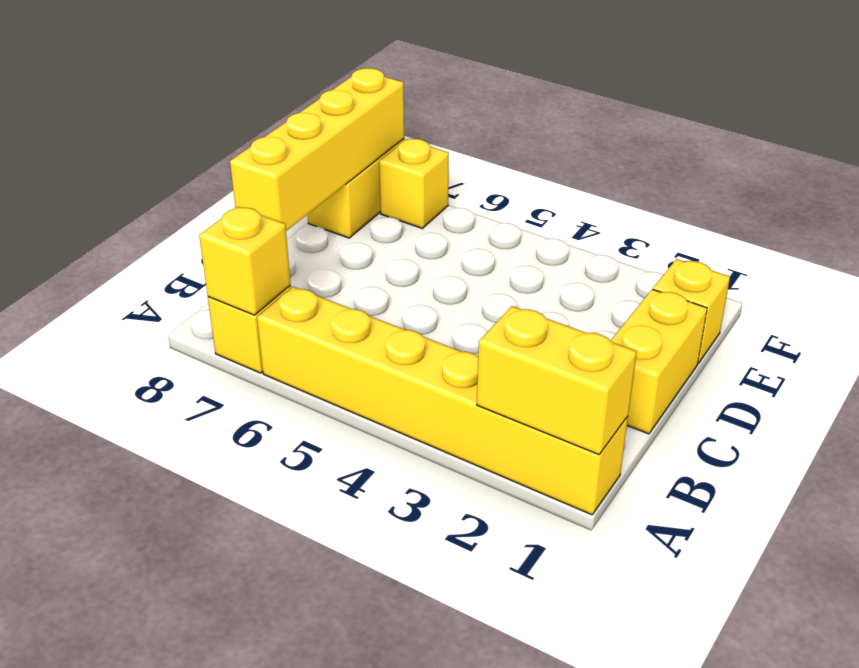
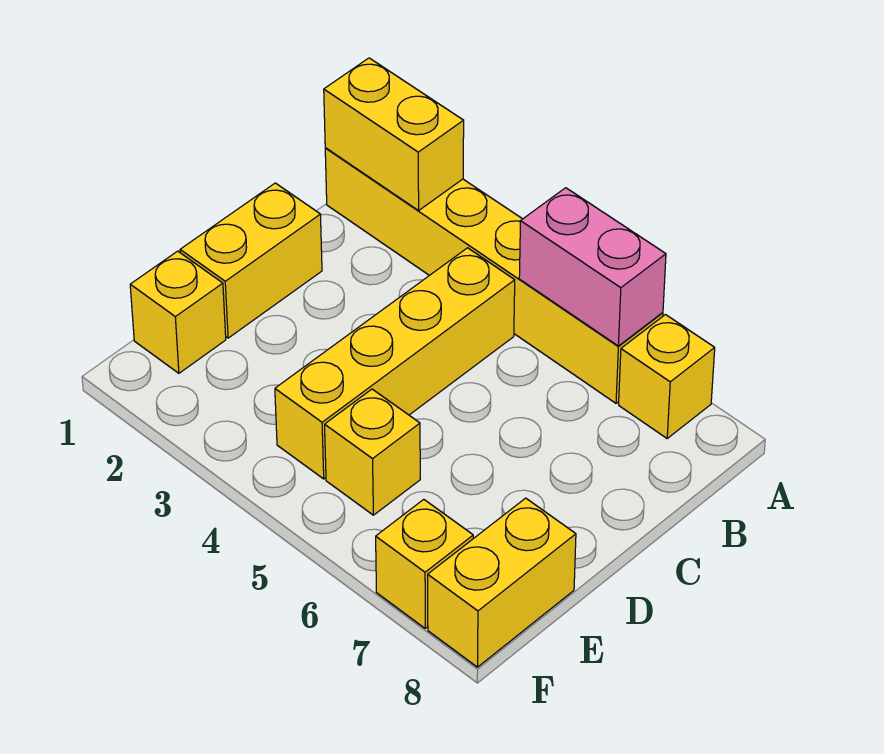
none -> pink brick A5:A6 level 2
yellow brick A7 level 2 -> yellow brick E5 level 1
yellow brick C8:F8 level 2 -> yellow brick B4:E4 level 1

